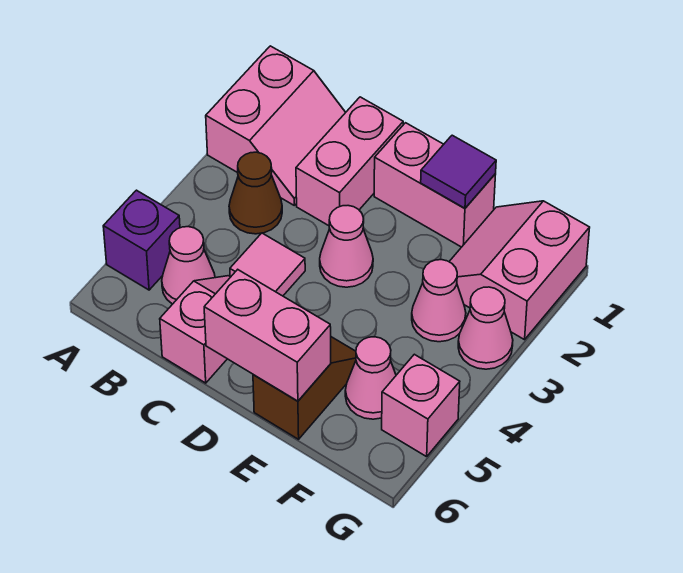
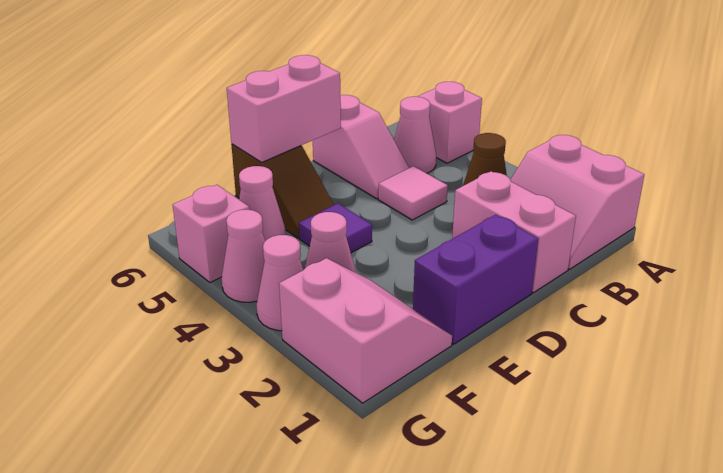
purple brick A5 level 1 -> pink brick A5 level 1
pink brick D1:E1 level 1 -> purple brick D1:E1 level 1
pink cone D3 level 1 -> pink cone G4 level 1
purple tile E1 level 2 -> purple tile E4 level 1

